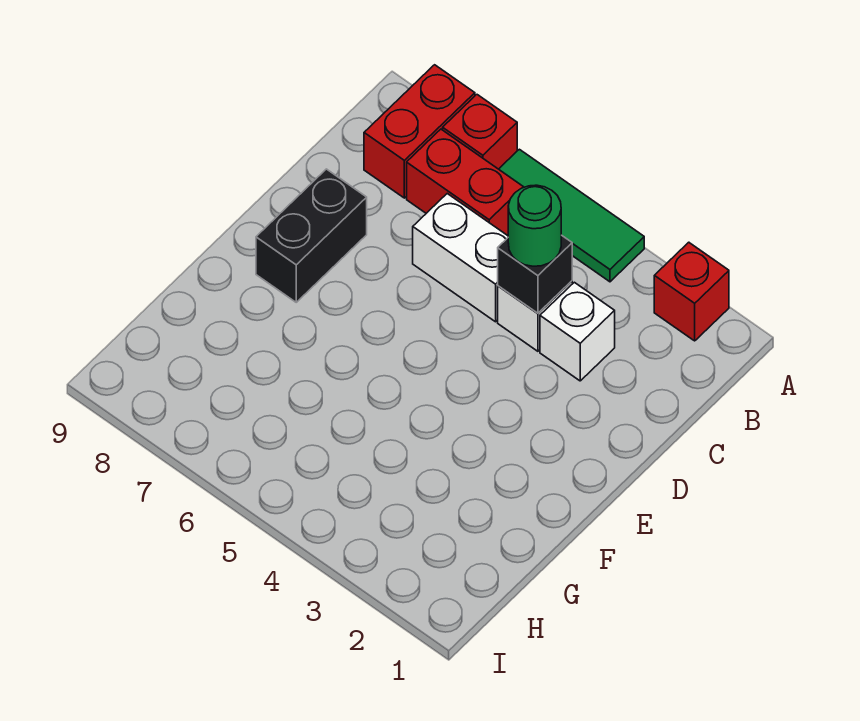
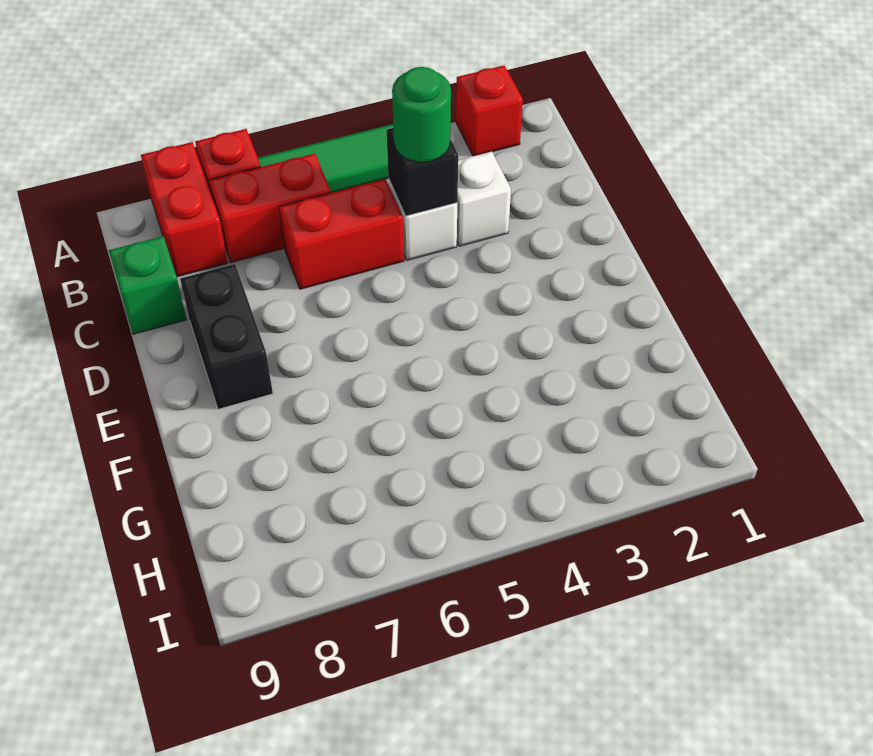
white brick C5:C6 level 1 -> red brick C5:C6 level 1
none -> green brick C9 level 1

